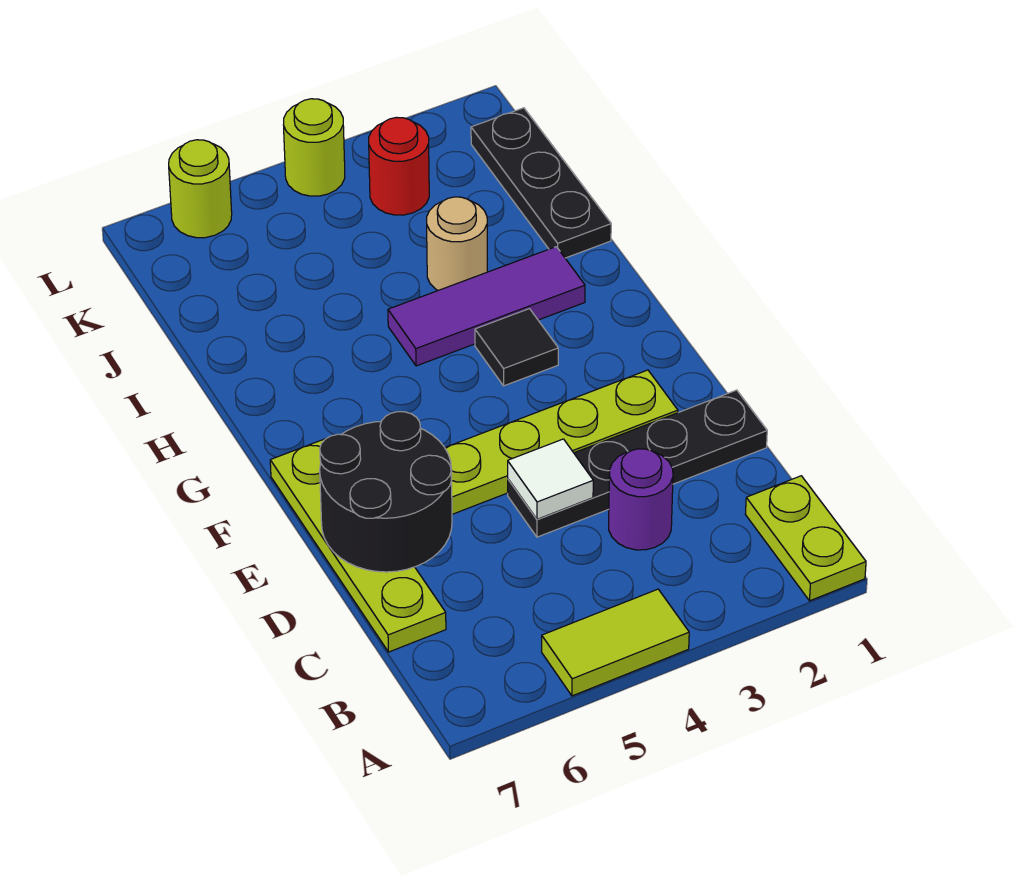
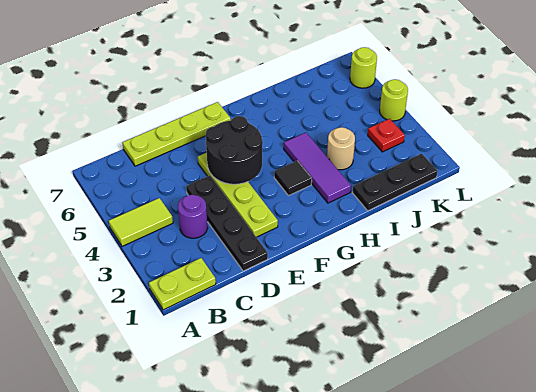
lime tile A4:A5 level 1 -> lime tile A4:B4 level 1
white tile D4 level 2 -> none
black round brick D6:E7 level 2 -> black round brick E4:F5 level 2
red round brick K3 level 1 -> red plate K3 level 1

